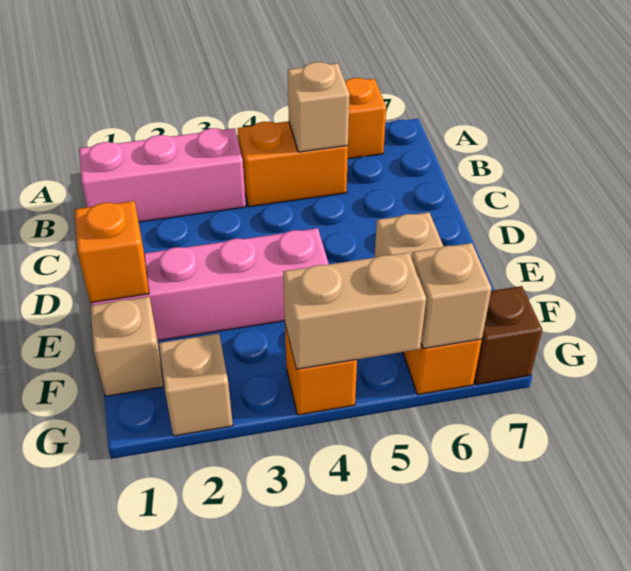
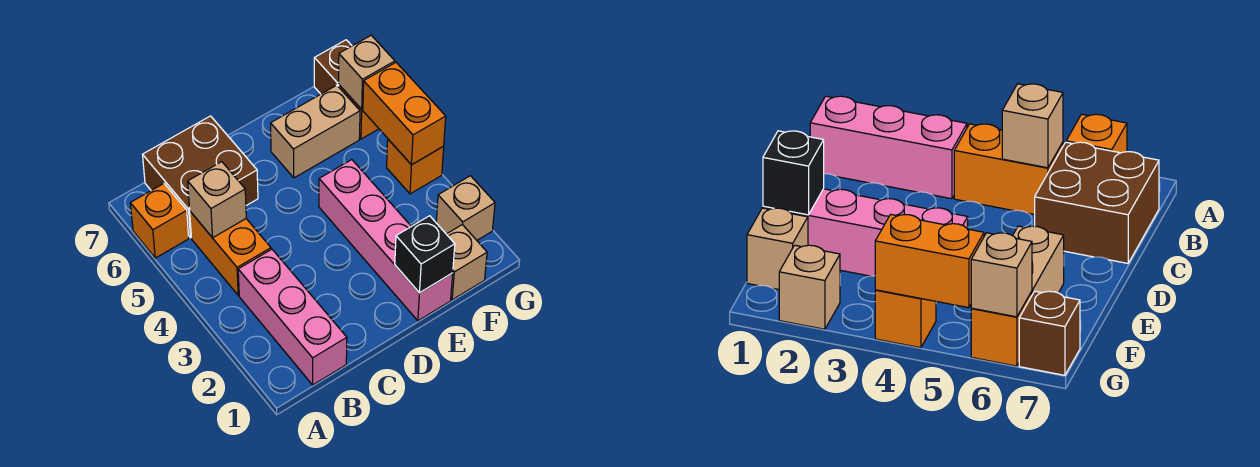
none -> brown brick B6:C7 level 1
orange brick E1 level 2 -> black brick E1 level 2
tan brick G4:G5 level 2 -> orange brick G4:G5 level 2

